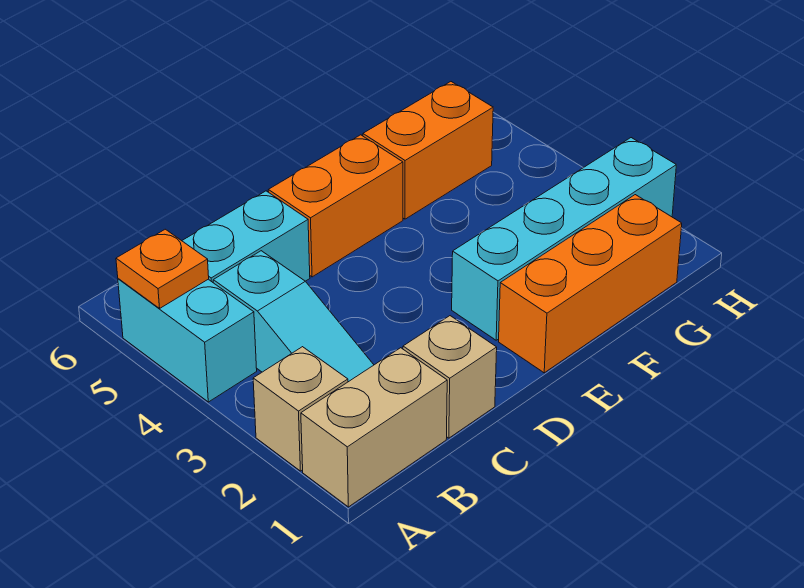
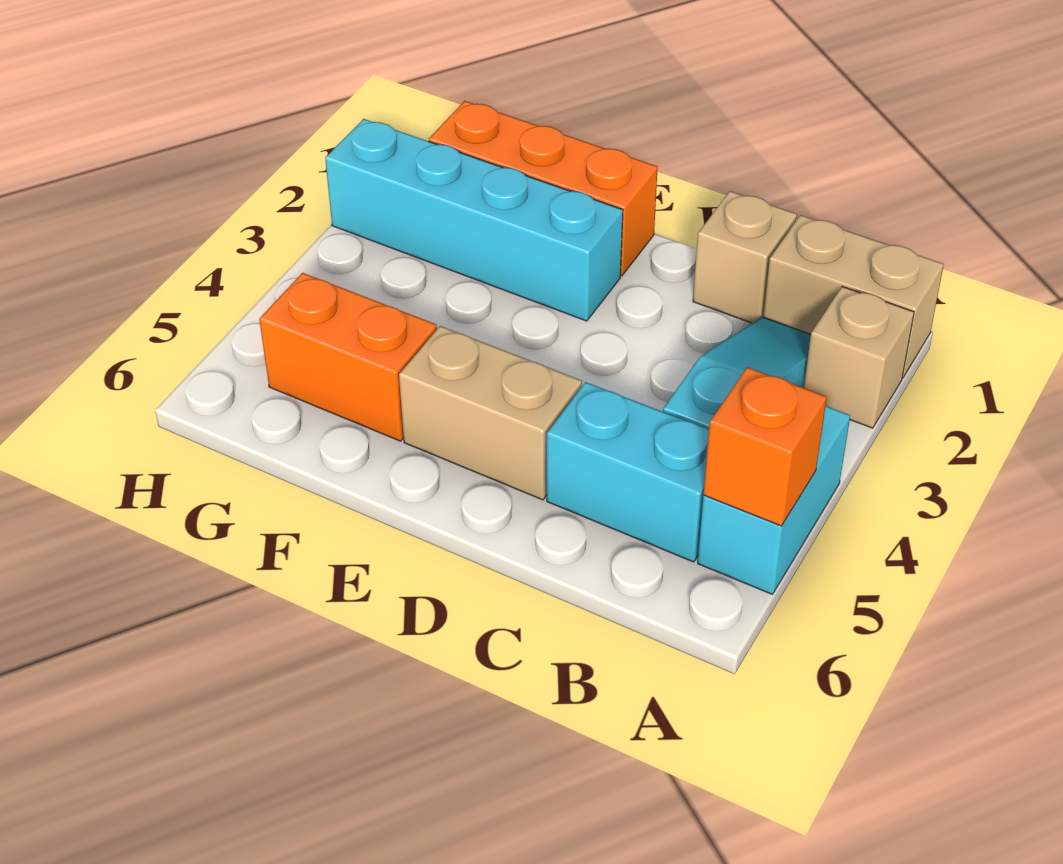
orange plate A5 level 2 -> orange brick A5 level 2
orange brick D5:E5 level 1 -> tan brick D5:E5 level 1

